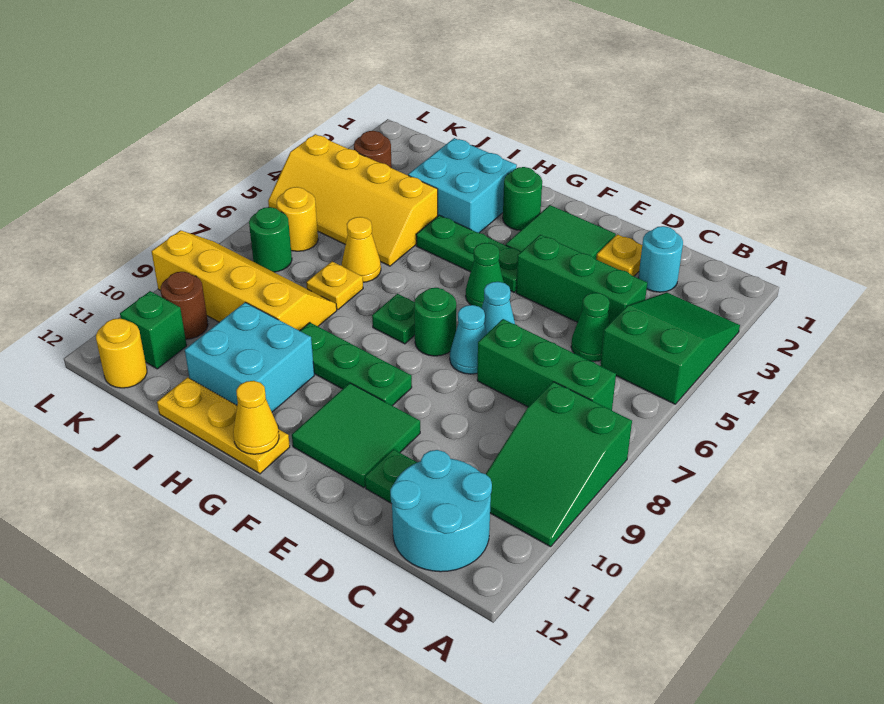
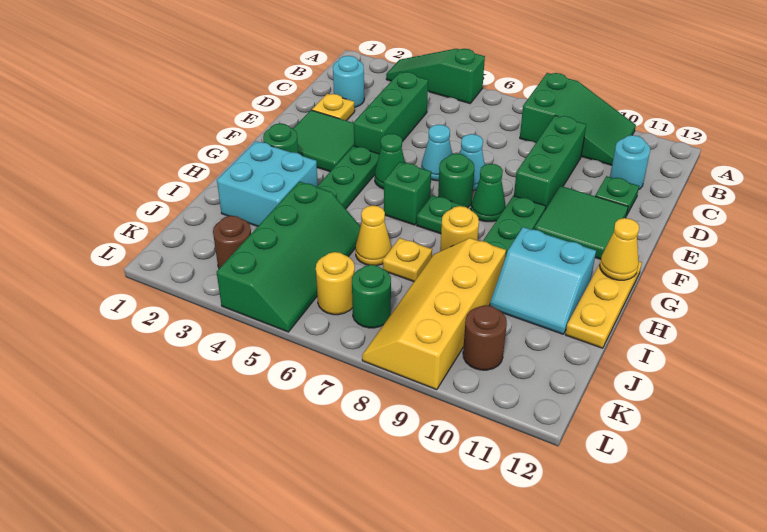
green slope A3:B5 level 1 top 5 -> green slope A3:A5 level 1 top 5
green brick B7:D7 level 1 -> green brick C9:E9 level 1
cyan round brick B11:C12 level 1 -> cyan round brick C11 level 1
green cone C5 level 1 -> green cone F8 level 1
cyan brick H10:I11 level 1 -> cyan slope H10:I11 level 1 top H
yellow slope I4:L5 level 1 top 4 -> green slope I4:L5 level 1 top 4
green brick K11 level 1 -> green brick G6 level 1
yellow round brick K12 level 1 -> yellow round brick H8 level 1

